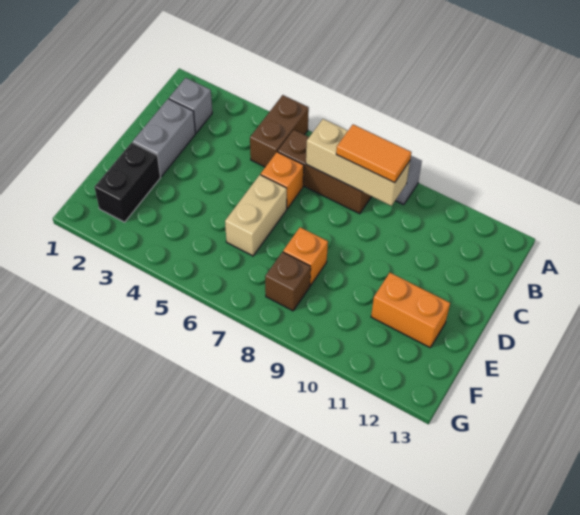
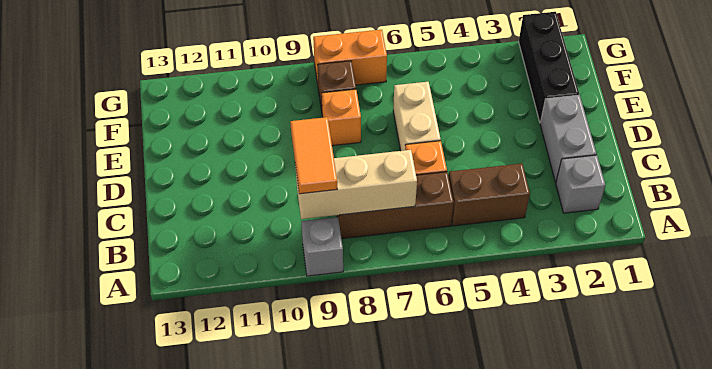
brown brick A5:B5 level 1 -> brown brick B4:B5 level 1
orange tile B8:B9 level 3 -> orange tile B9:C9 level 3
black brick E2:F2 level 1 -> black brick E2:G2 level 1
orange brick E11:E12 level 1 -> orange brick G7:G8 level 1

